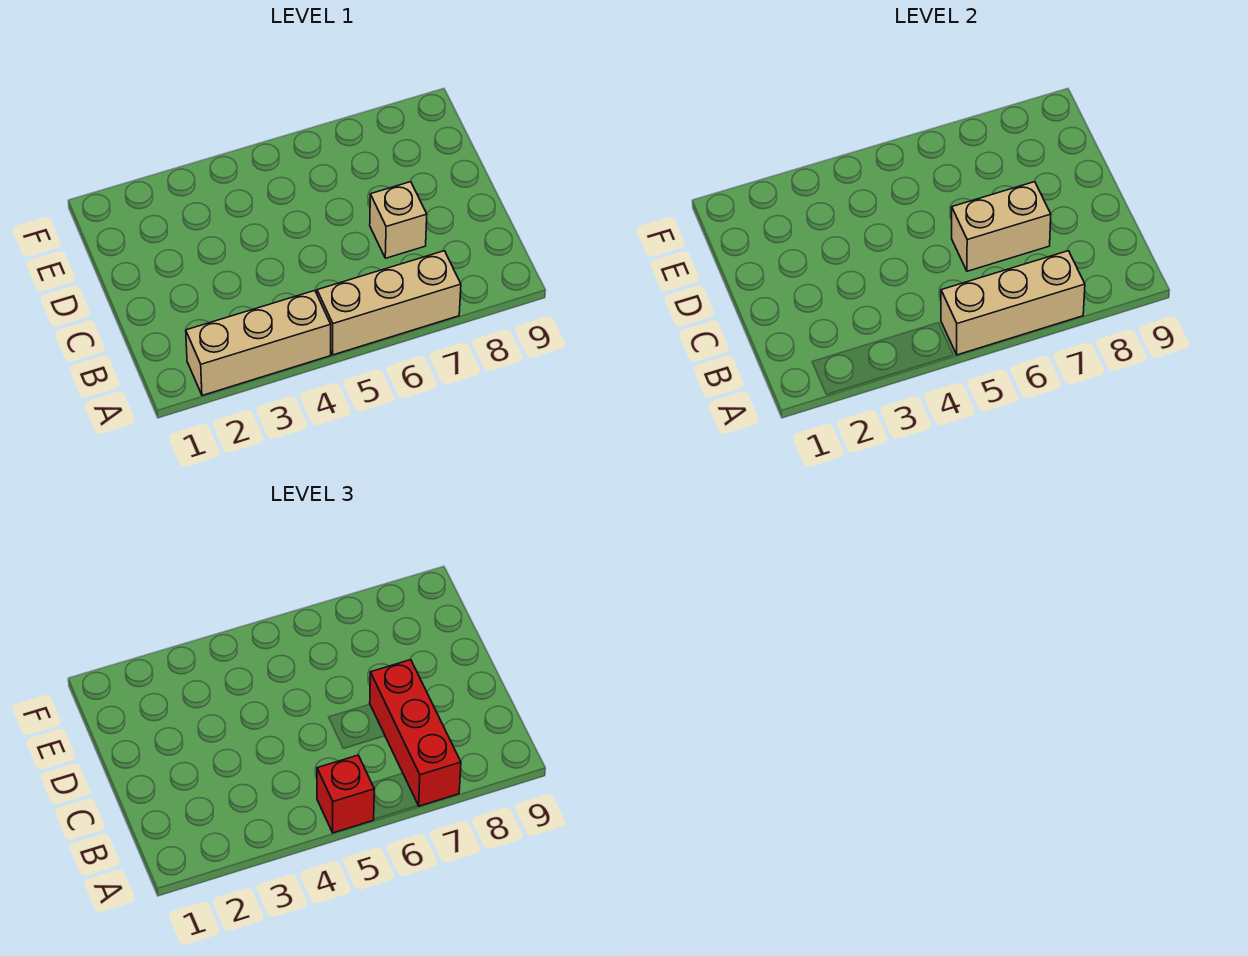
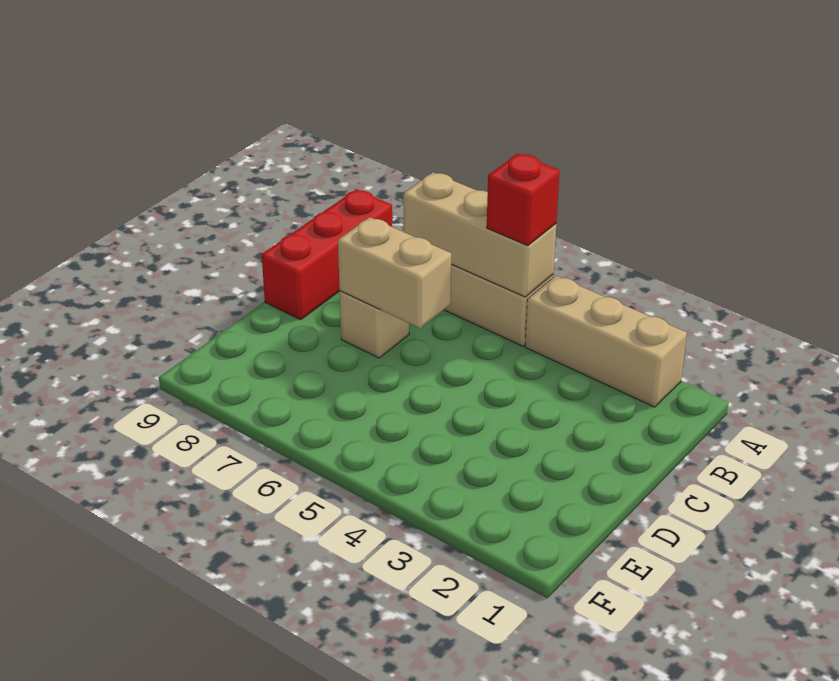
red brick A7:C7 level 3 -> red brick A9:C9 level 1

